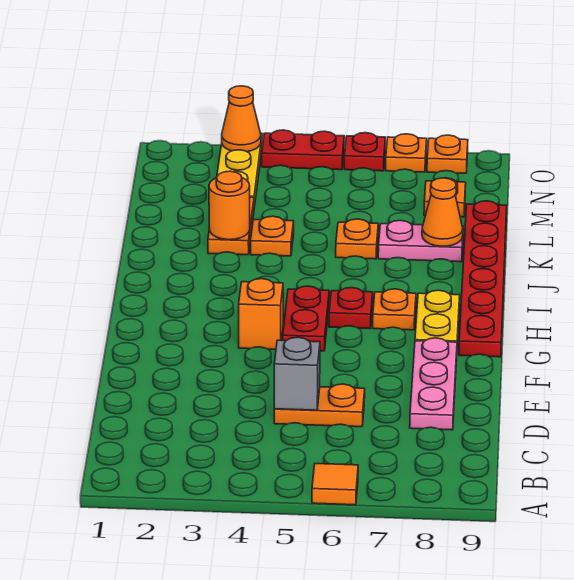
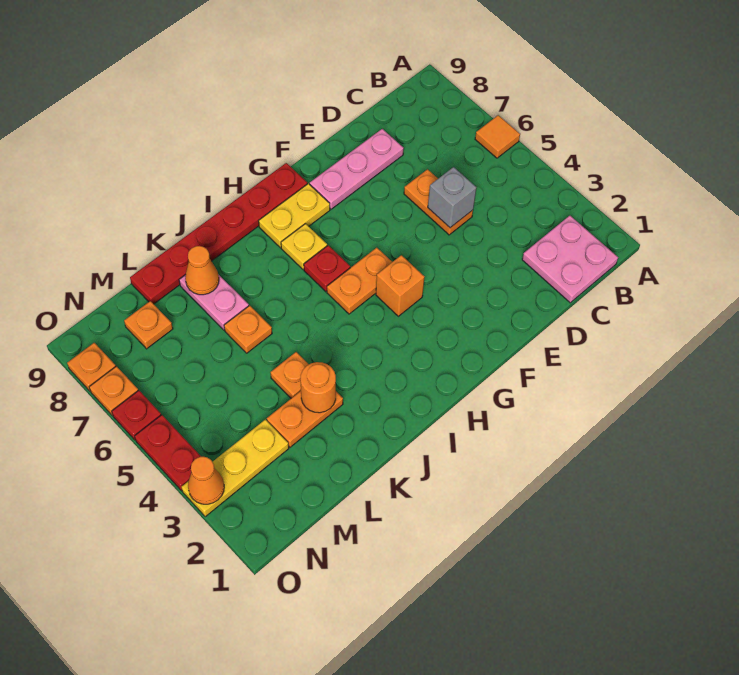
none -> pink plate B1:C2 level 1
red plate G5:H5 level 1 -> orange plate G5:H5 level 1
orange plate H7 level 1 -> yellow plate H7 level 1

